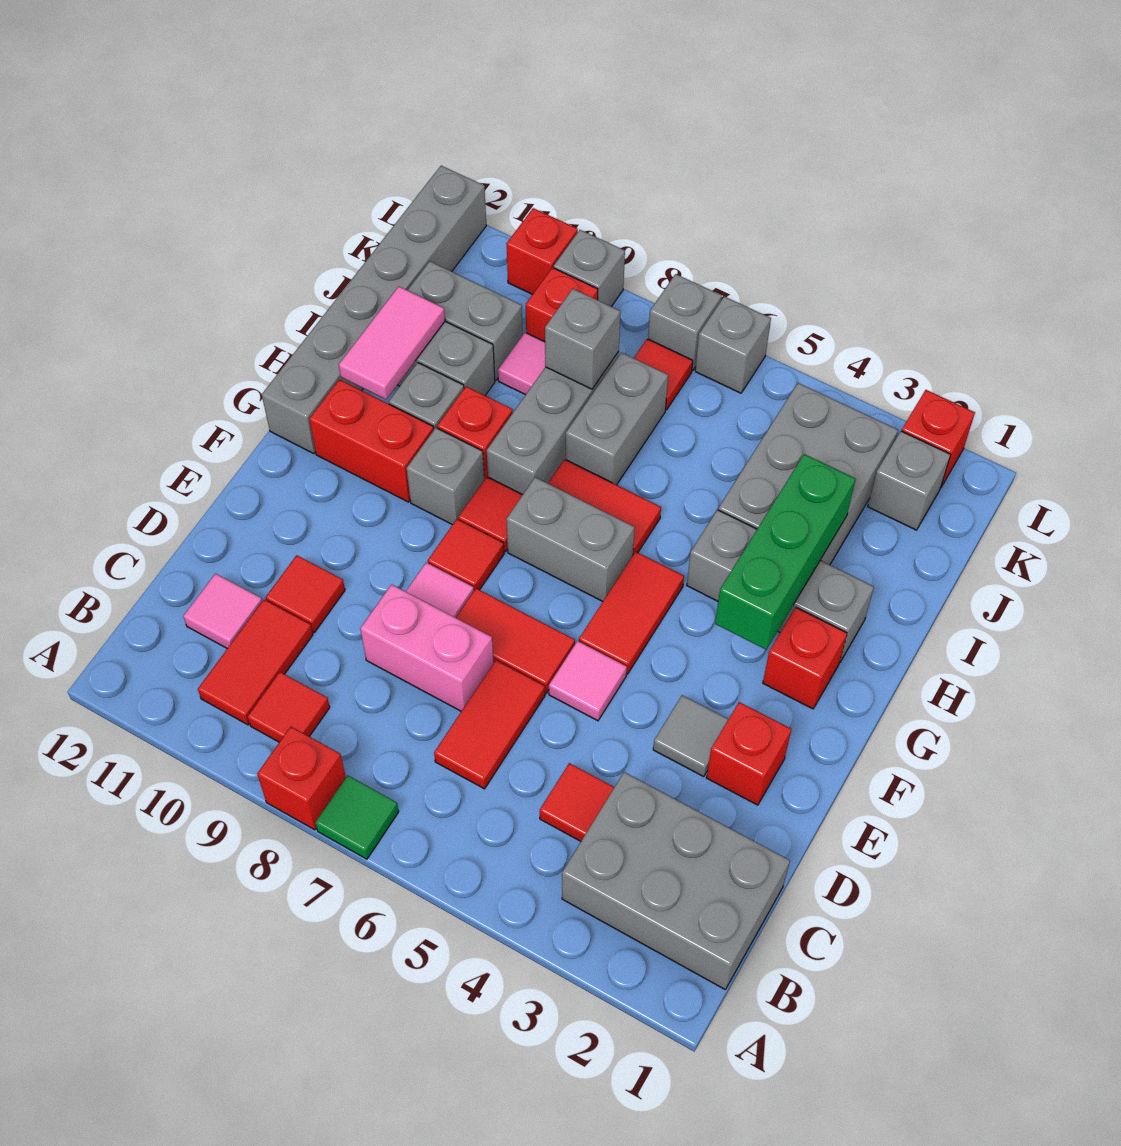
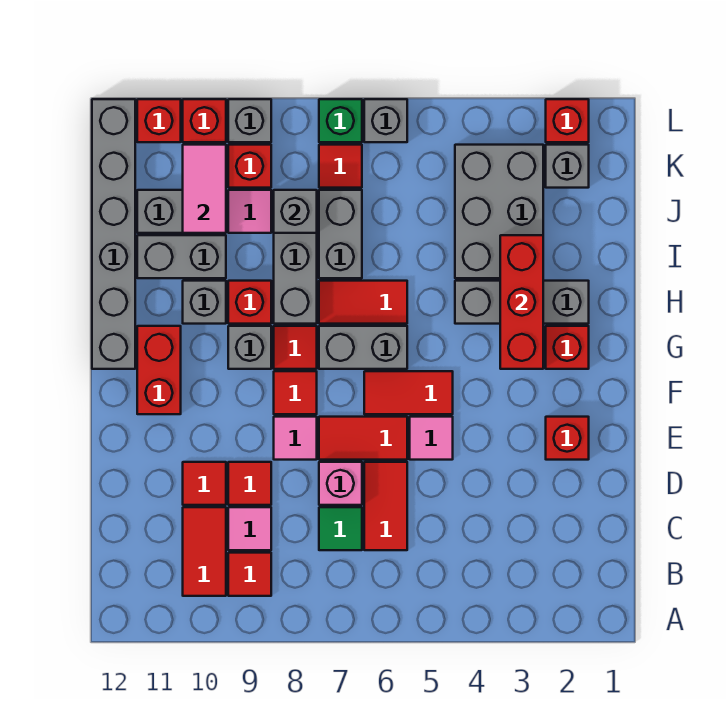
green tile A7 level 1 -> green tile C7 level 1
red brick A8 level 1 -> red brick L11 level 1
grey brick B1:C3 level 1 -> none
red tile C4 level 1 -> red tile D9 level 1
pink tile C11 level 1 -> pink tile C9 level 1
pink brick D7:D8 level 1 -> pink brick D7 level 1
grey tile E3 level 1 -> none
red tile F5:G5 level 1 -> red tile F5:F6 level 1
green brick G3:I3 level 2 -> red brick G3:I3 level 2
red brick G10:G11 level 1 -> red brick F11:G11 level 1
pink tile H11:I11 level 2 -> pink tile J10:K10 level 2
grey brick L7 level 1 -> green brick L7 level 1

